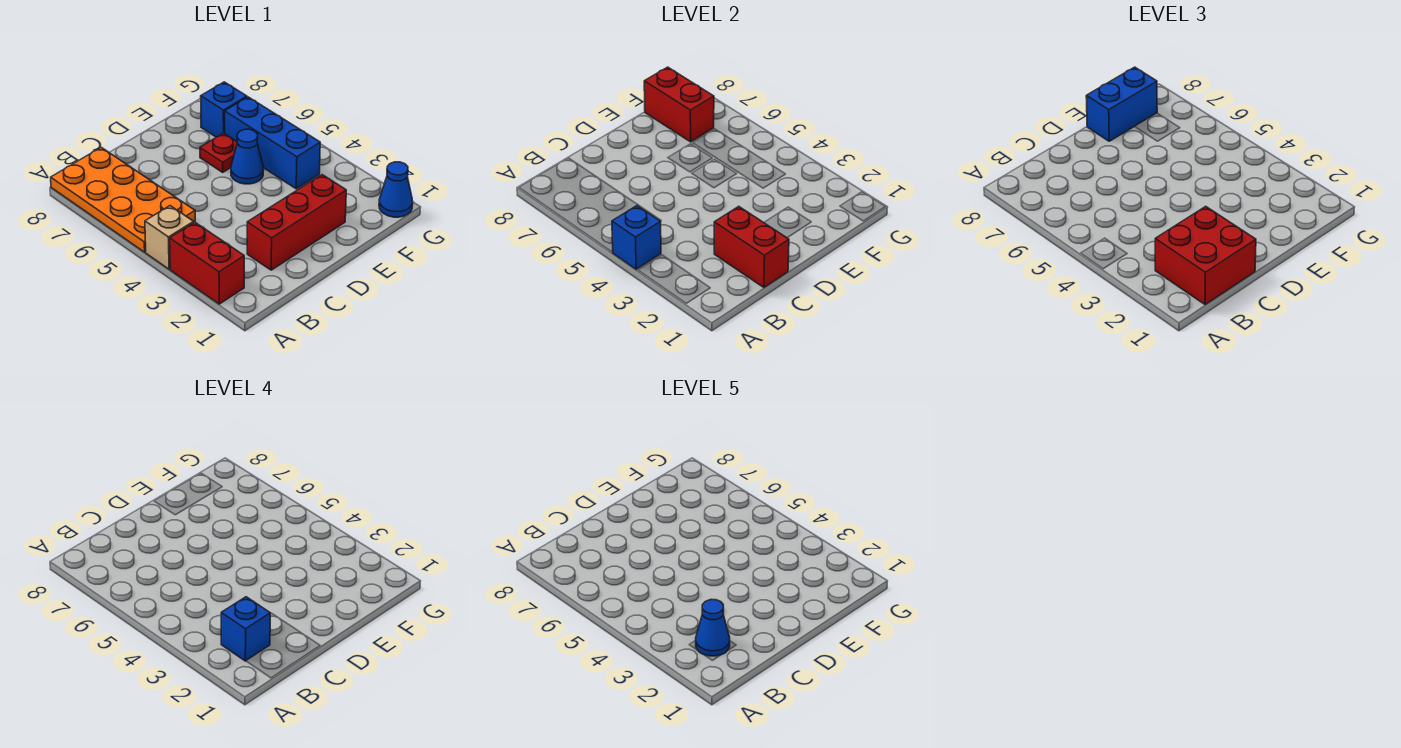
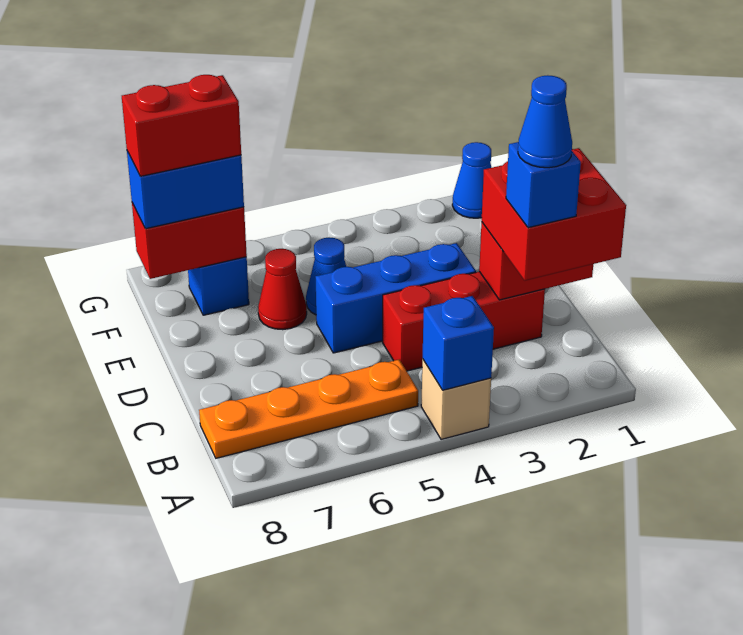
red brick A2:A3 level 1 -> red brick F7:F8 level 4
orange plate A5:B8 level 1 -> orange plate B5:B8 level 1
red brick C2:E2 level 1 -> red brick C2:C4 level 1
red plate E6 level 1 -> red cone E6 level 1
blue brick E8:F8 level 3 -> blue brick F7:F8 level 3
blue brick F4:F6 level 1 -> blue brick D3:D5 level 1

